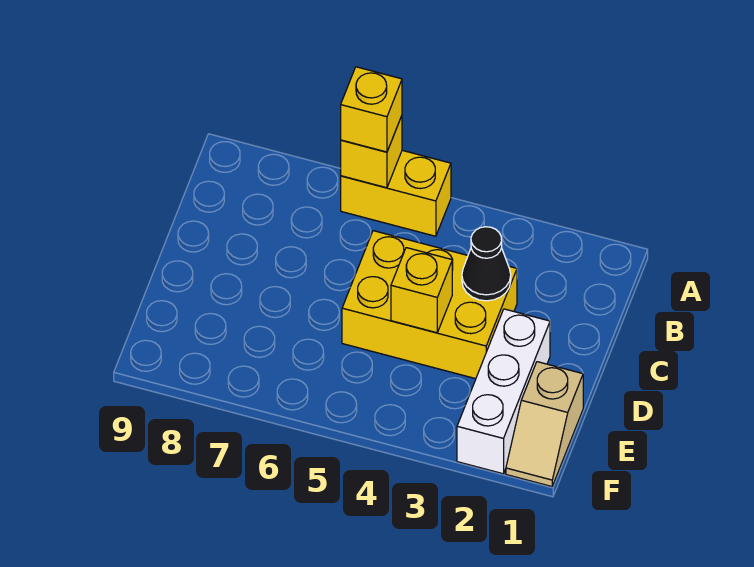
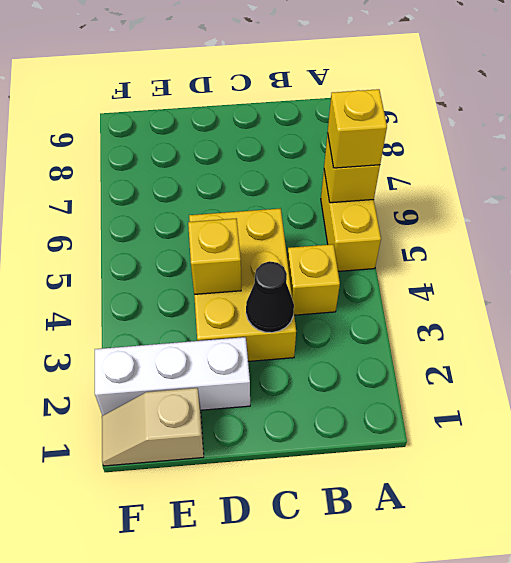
none -> yellow brick B4 level 1

